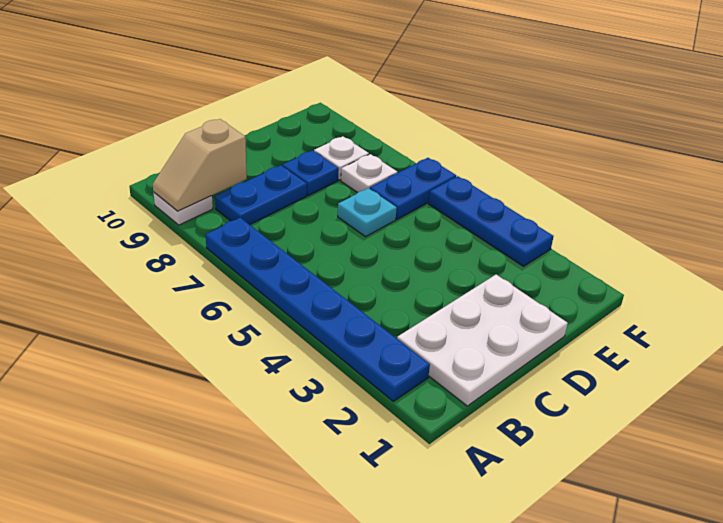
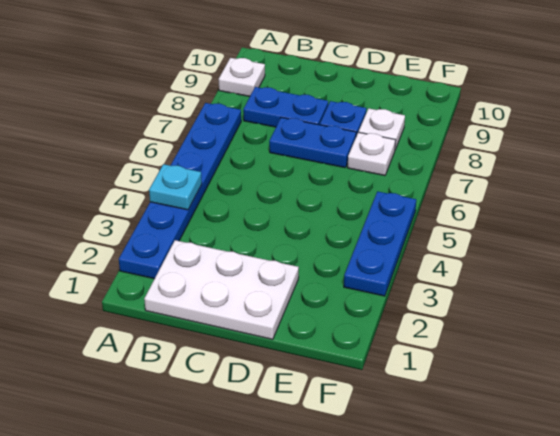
tan slope A9:B9 level 2 top B -> none
cyan plate D6 level 1 -> cyan plate A4 level 2
blue plate E6:F6 level 1 -> blue plate C7:D7 level 1

